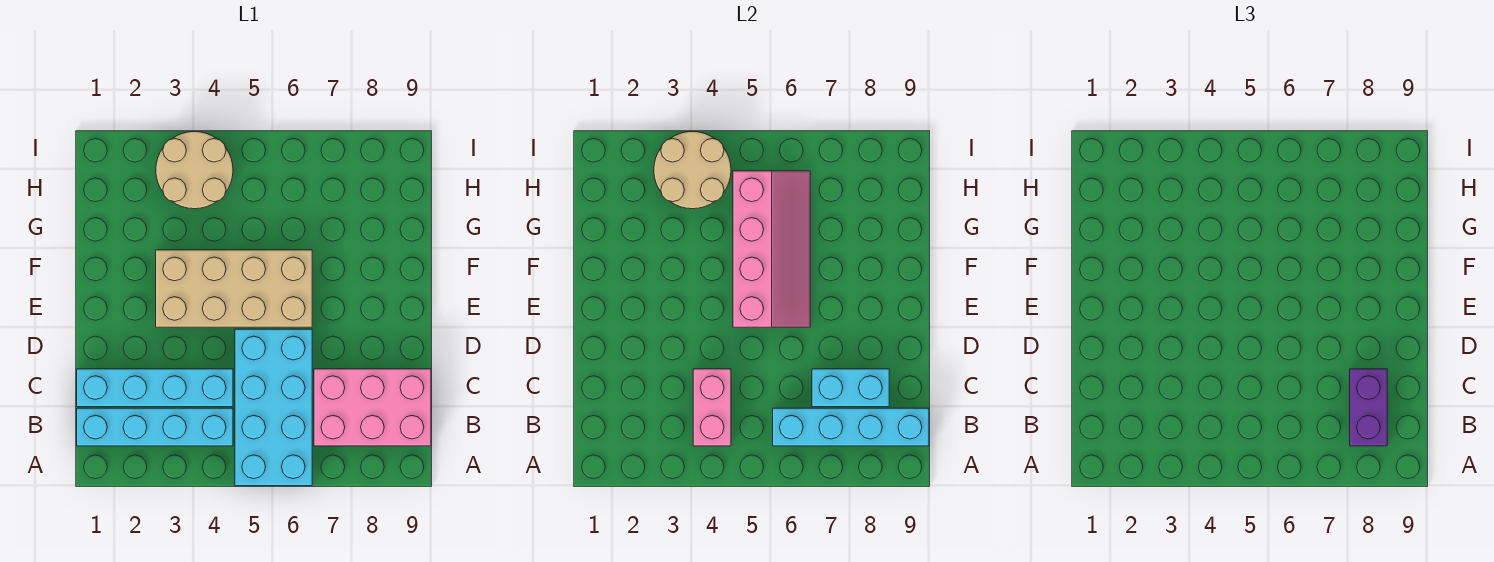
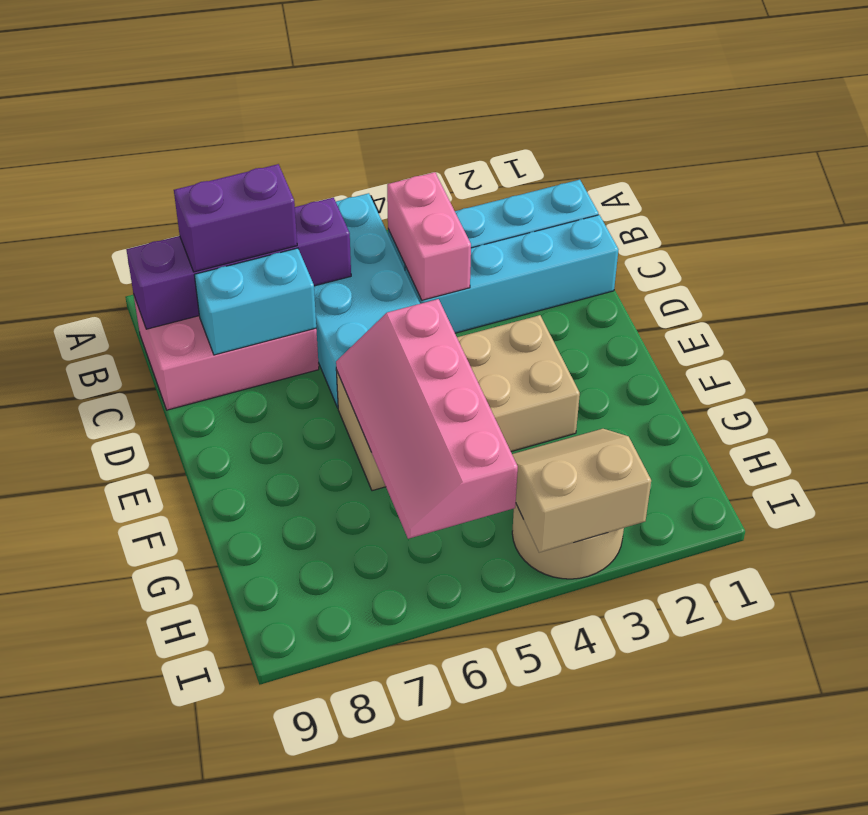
cyan brick B6:B9 level 2 -> purple brick B6:B9 level 2
purple brick B8:C8 level 3 -> purple brick B7:B8 level 3
tan round brick H3:I4 level 2 -> tan slope H3:I4 level 2 top I

